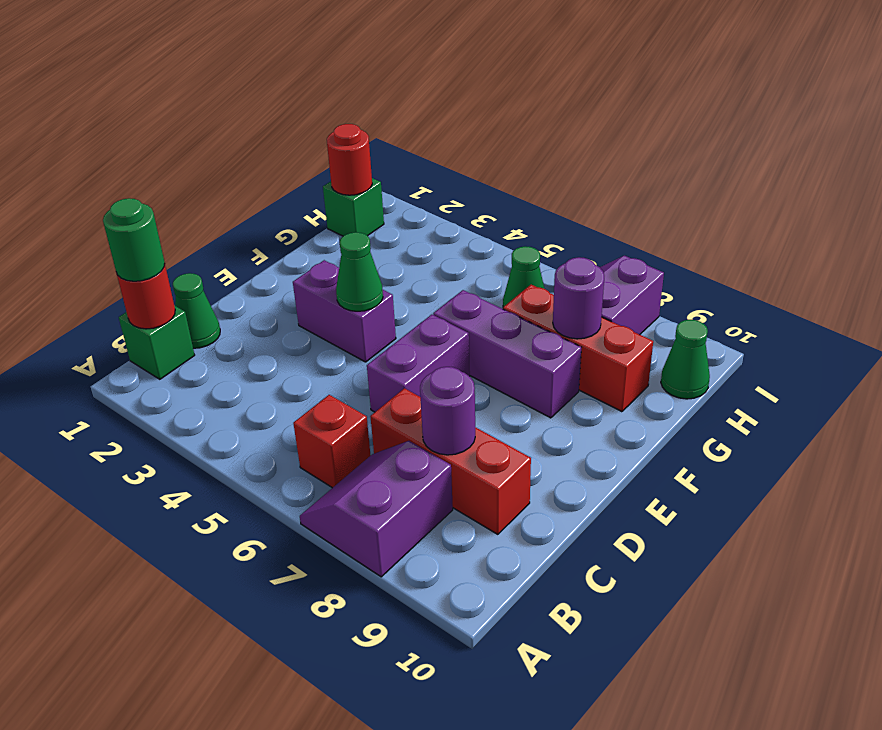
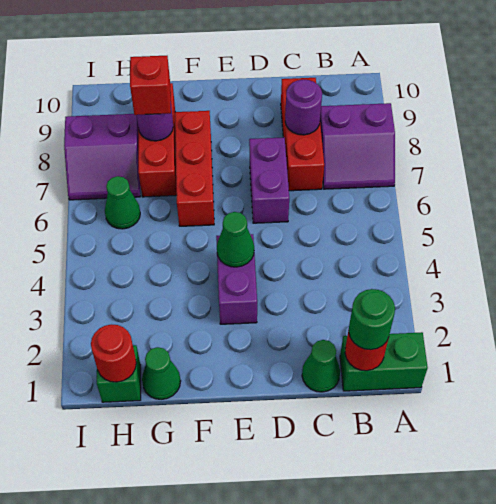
green brick B1 level 1 -> green brick A1:B1 level 1
red brick B6 level 1 -> red brick G8 level 3
purple brick D6:E6 level 1 -> purple brick D6:D7 level 1
purple brick F6:F8 level 1 -> red brick F6:F8 level 1
green cone H10 level 1 -> green cone G1 level 1

